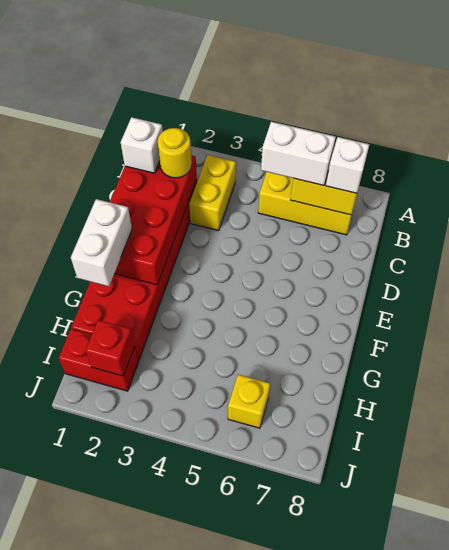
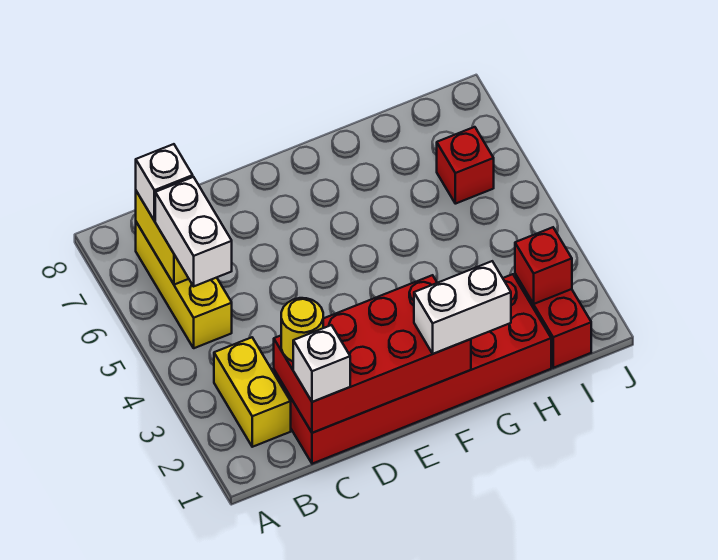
yellow brick B3:C3 level 1 -> yellow brick B2:B3 level 1
yellow brick I6 level 1 -> red brick I6 level 1

